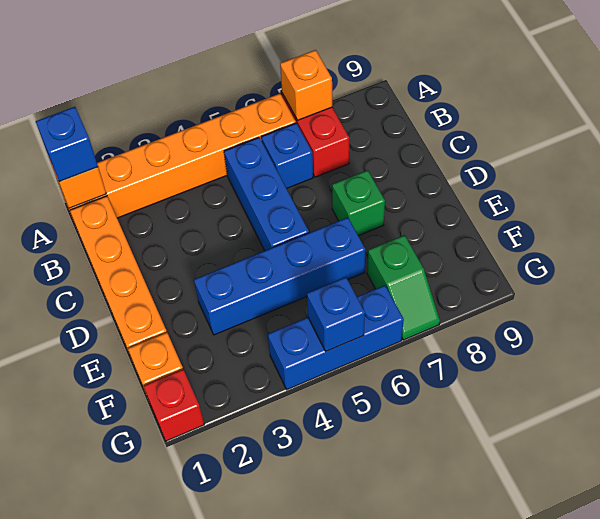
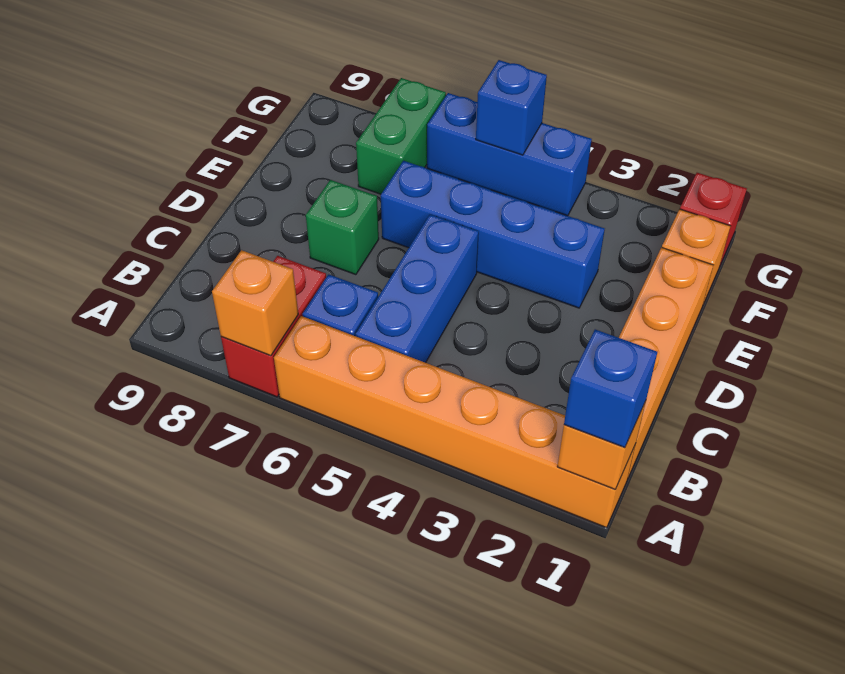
green slope F7:G7 level 1 top F -> green brick F7:G7 level 1

